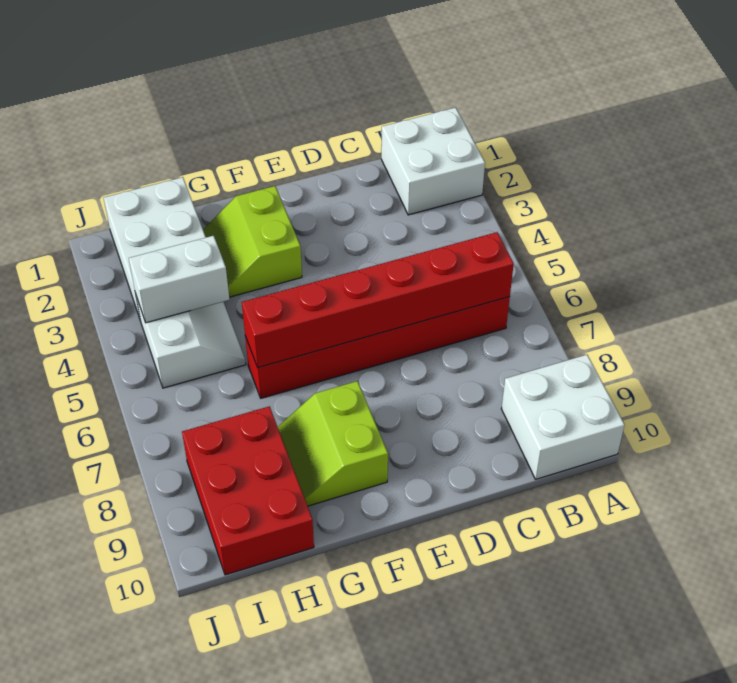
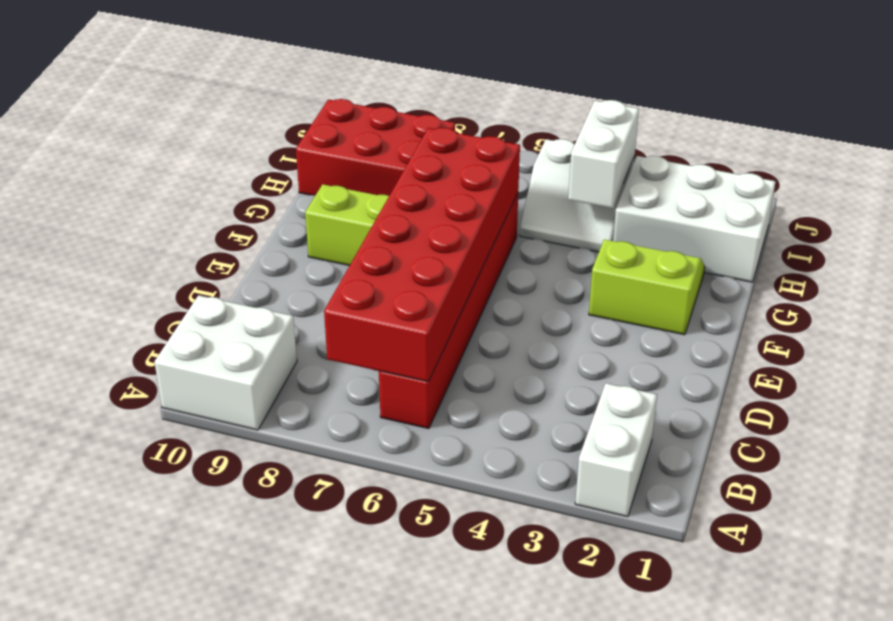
white brick A1:B2 level 1 -> white brick A2:B2 level 1
red brick B6:G6 level 2 -> red brick B6:G7 level 2

